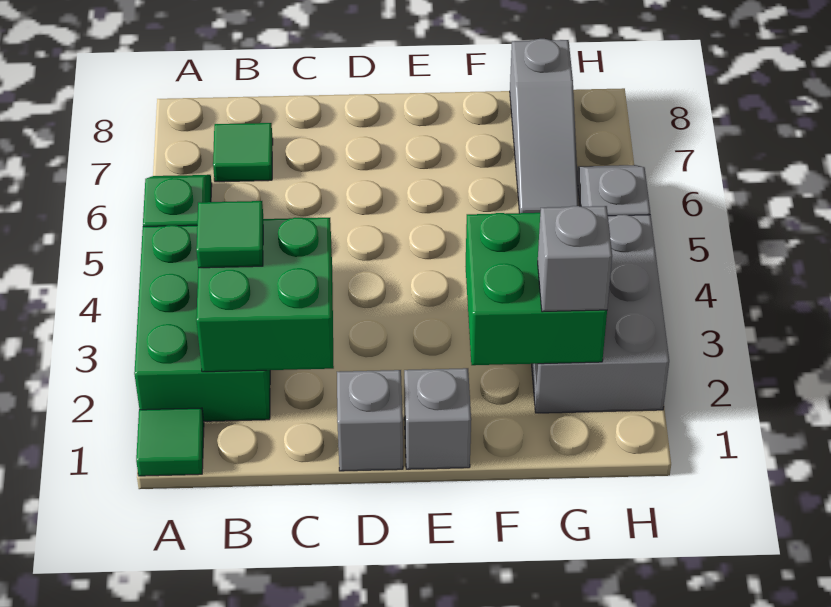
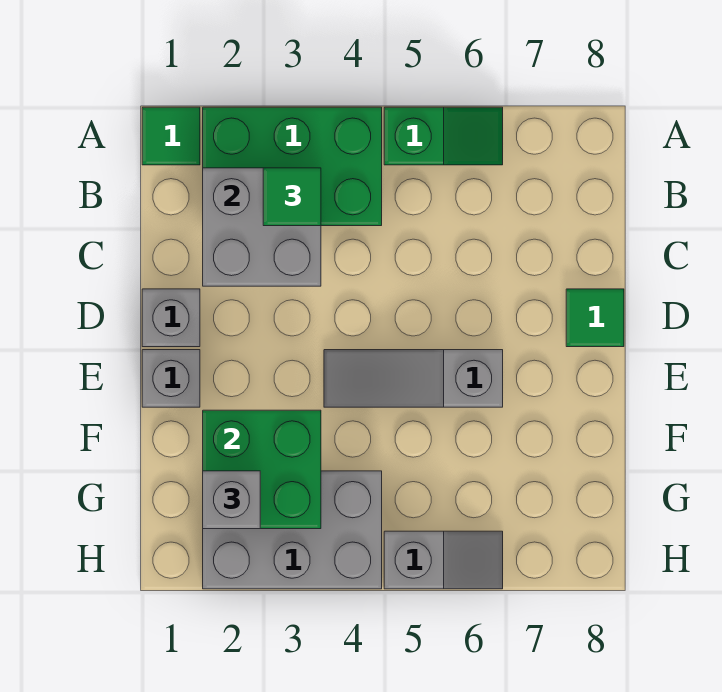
green brick B2:C3 level 2 -> grey brick B2:C3 level 2
green tile B7 level 1 -> green tile D8 level 1
grey slope G6:G8 level 1 top 8 -> grey slope E4:E6 level 1 top 6

